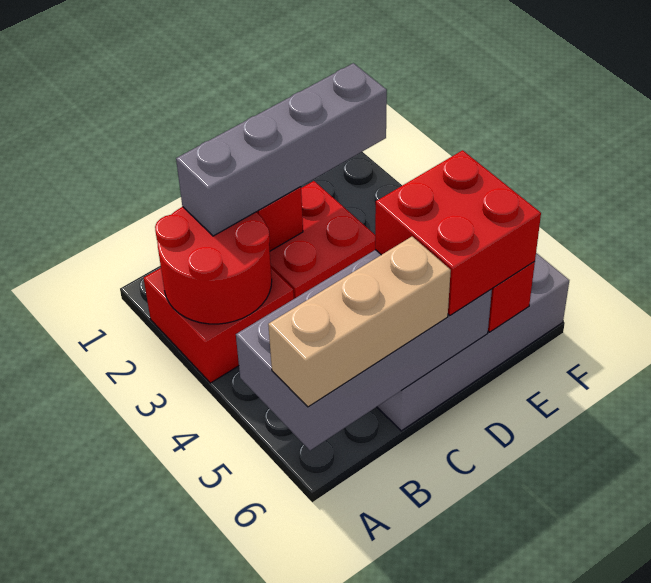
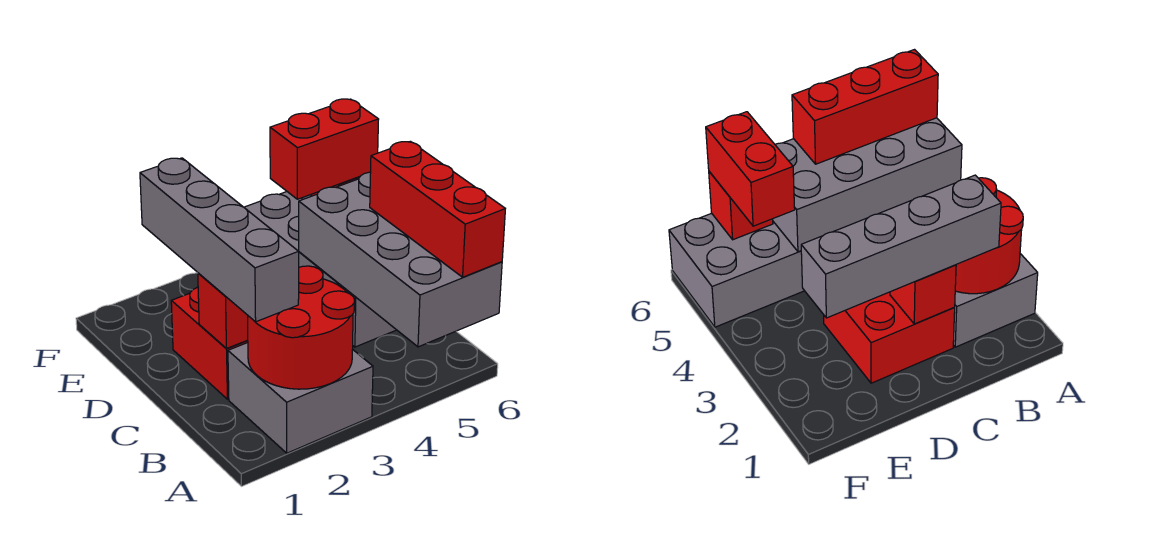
red brick A2:B3 level 1 -> grey brick A2:B3 level 1
tan brick A6:C6 level 3 -> red brick A6:C6 level 3
red brick D5:E6 level 3 -> red brick E5:E6 level 3

